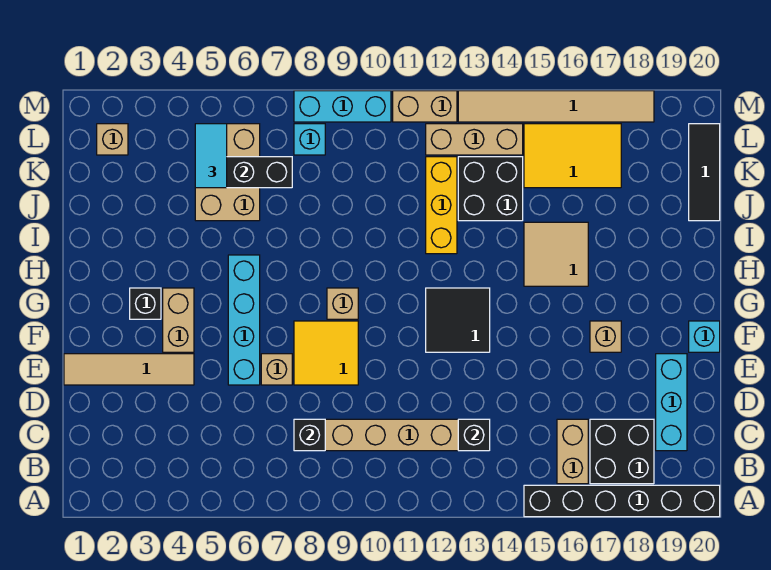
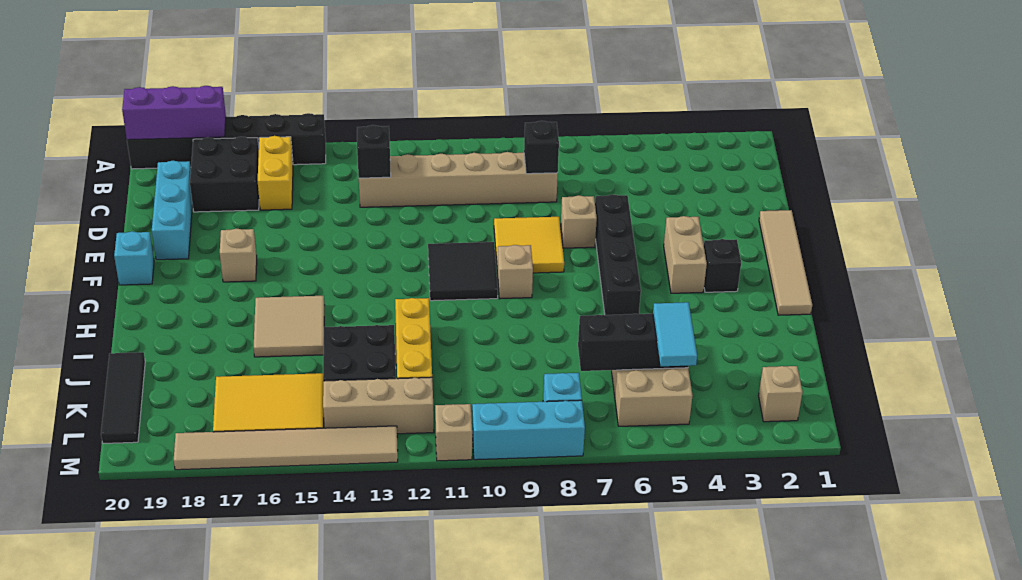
none -> purple brick A18:A20 level 2
tan brick B16:C16 level 1 -> yellow brick B16:C16 level 1
tan tile E1:E4 level 1 -> tan tile E1:H1 level 1
cyan brick E6:H6 level 1 -> black brick E6:H6 level 1
black tile F12:G13 level 1 -> black tile F10:G11 level 1
tan brick M11:M12 level 1 -> tan brick M11 level 1

